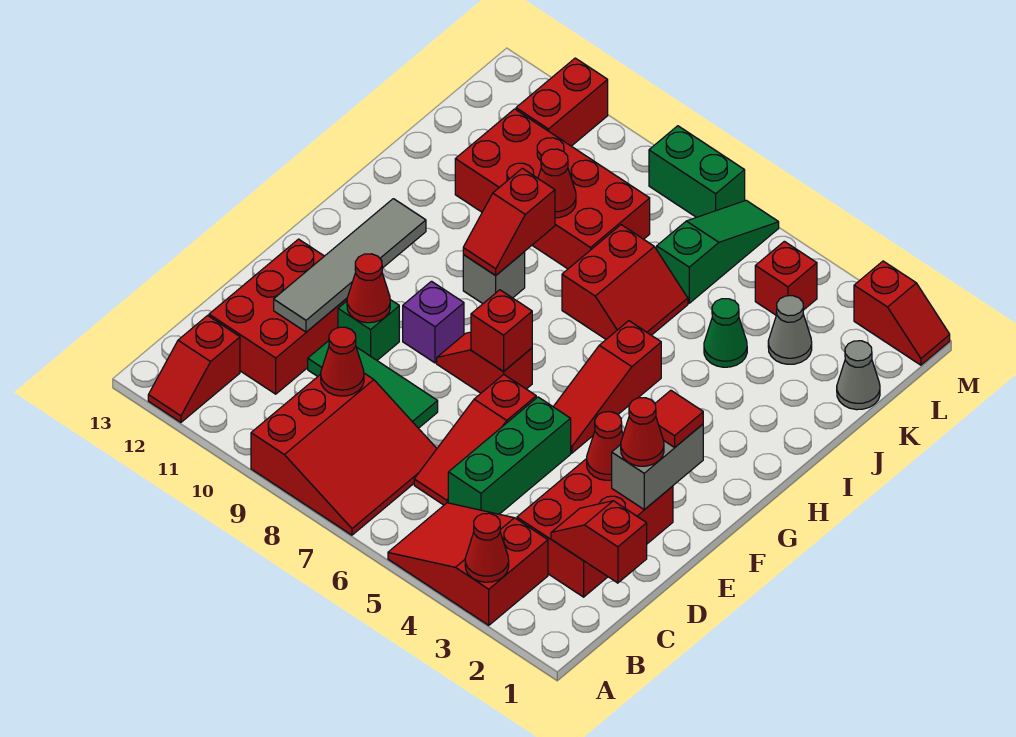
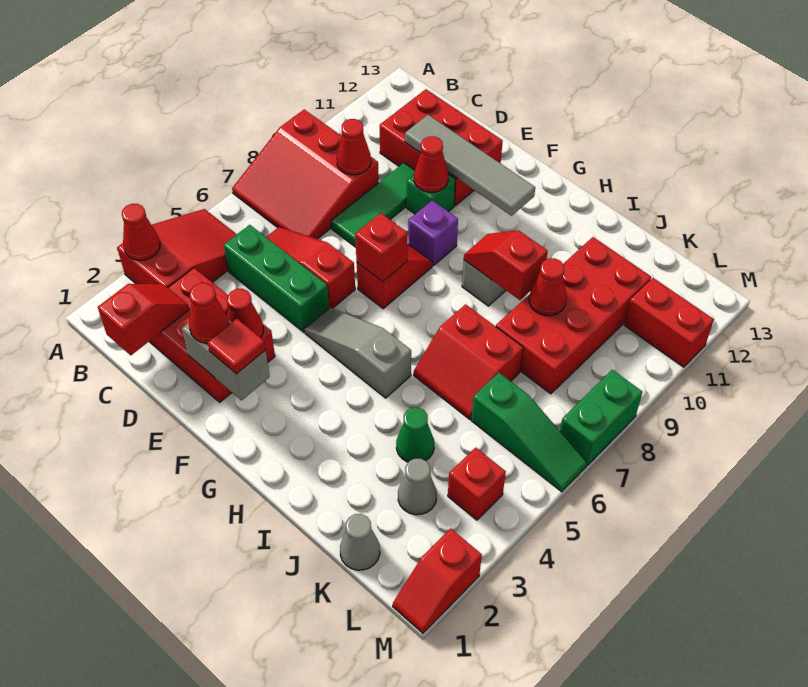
red slope A12:B12 level 1 top B -> none
red slope F5:H5 level 1 top H -> grey slope F5:H5 level 1 top H

